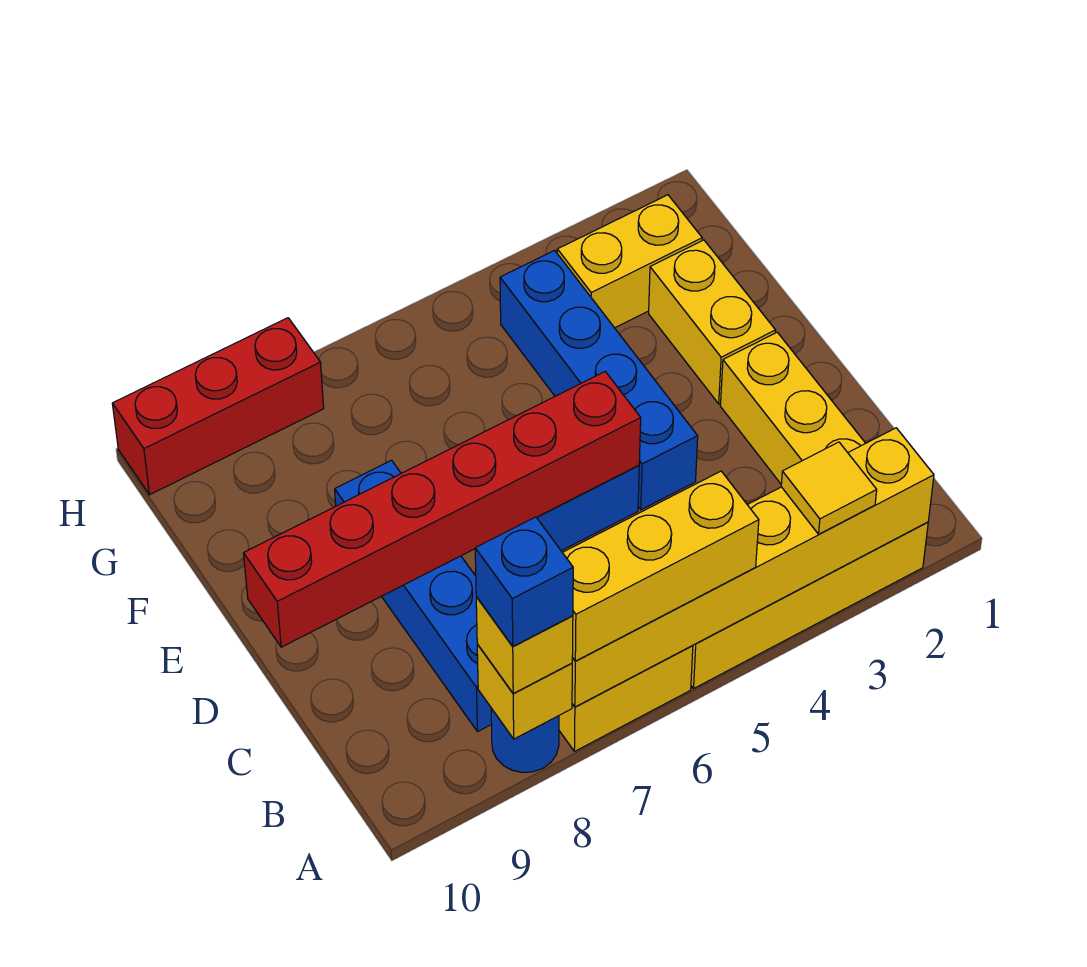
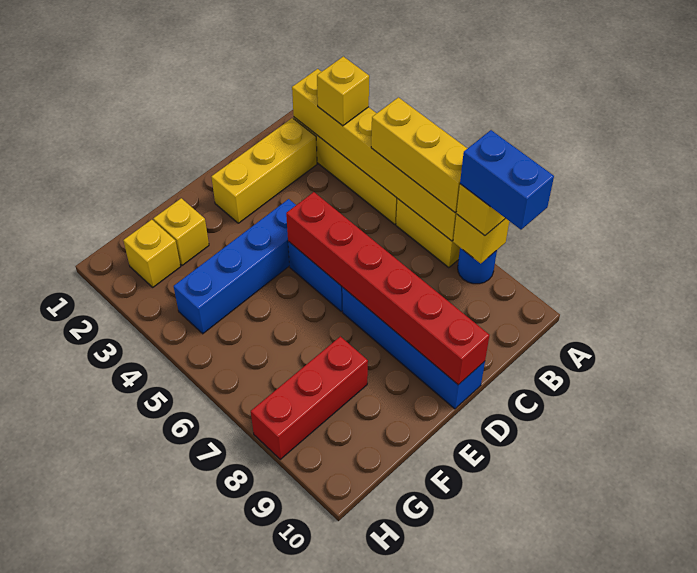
yellow tile A3 level 3 -> yellow brick A3 level 3
blue brick A8 level 4 -> blue brick A8:A9 level 4
blue brick B8:E8 level 1 -> blue brick D7:D10 level 1
yellow brick E2:F2 level 1 -> yellow brick F2 level 1
yellow brick G2:G3 level 1 -> yellow brick G2 level 1
red brick H8:H10 level 1 -> red brick F8:H8 level 1

